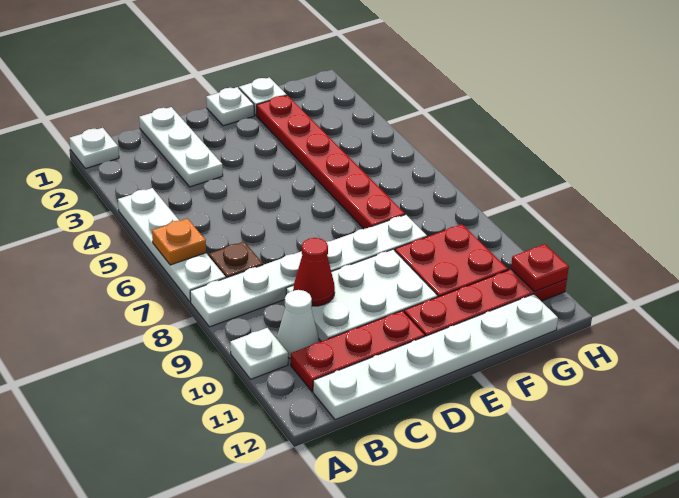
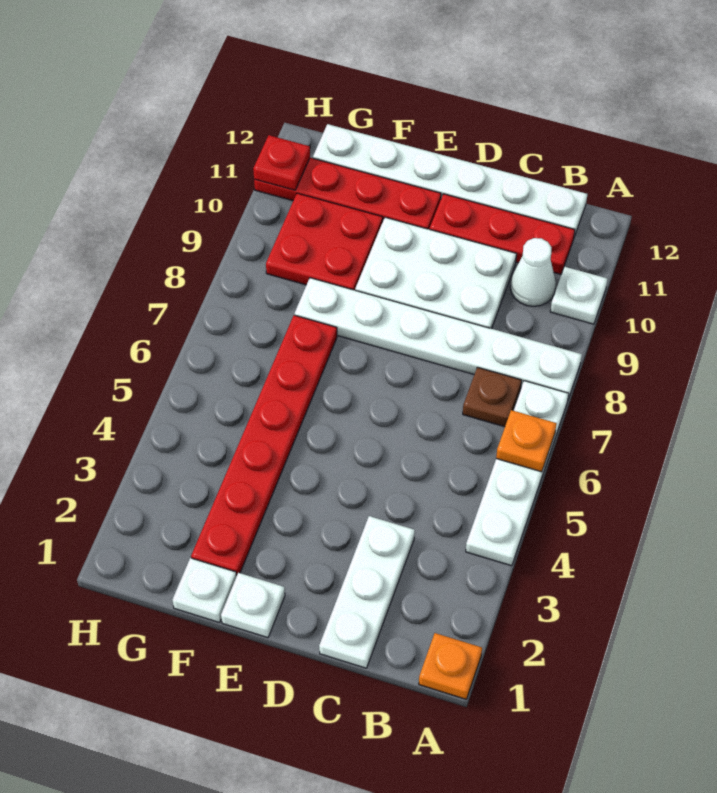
white plate A1 level 1 -> orange plate A1 level 1
red cone C9 level 2 -> none

